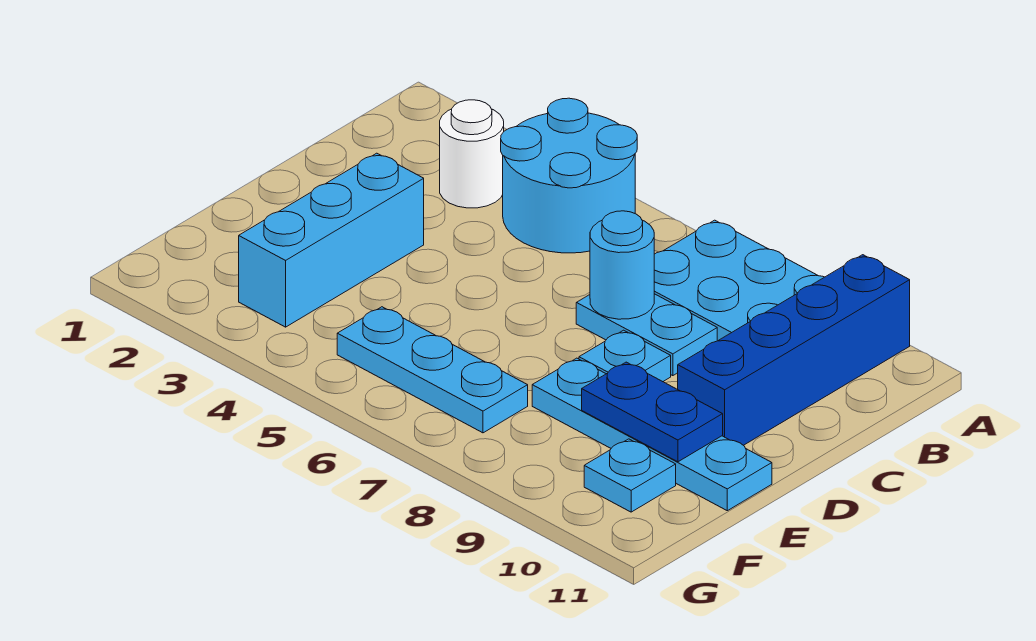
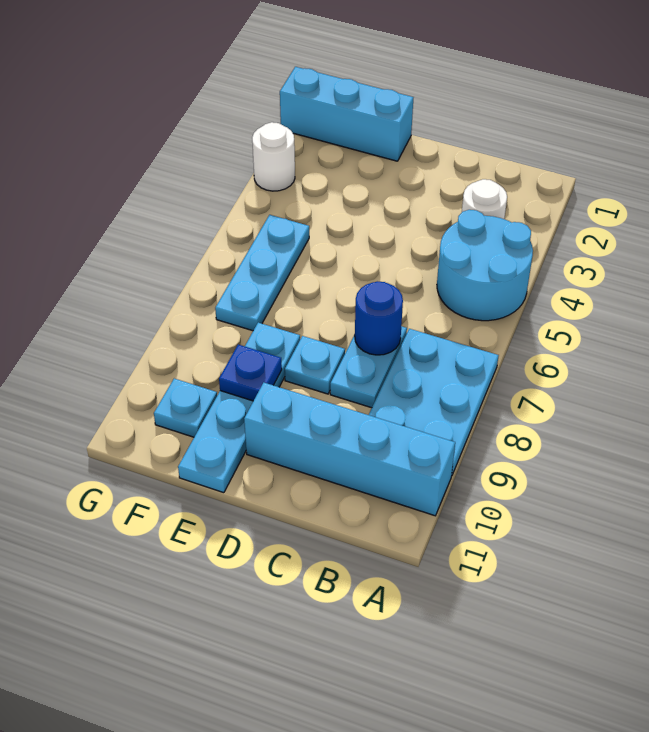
blue brick A10:D10 level 1 -> cyan brick A10:D10 level 1
cyan round brick C7 level 2 -> blue round brick C7 level 2
cyan brick D3:F3 level 1 -> cyan brick E1:G1 level 1
blue plate E9:E10 level 2 -> blue plate E9 level 2
none -> white round brick G3 level 1

